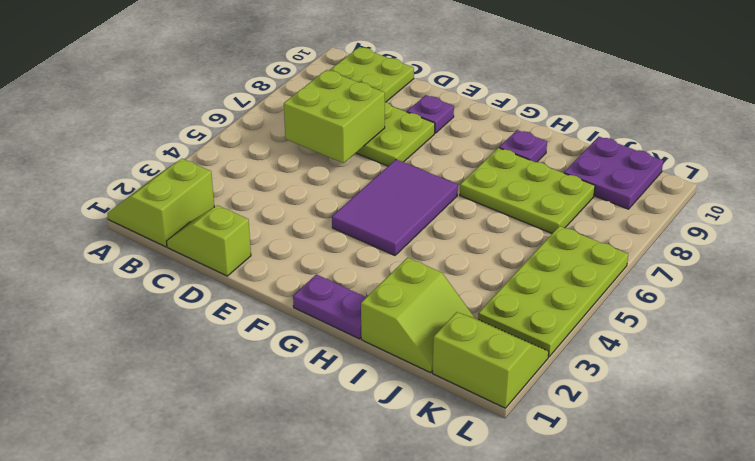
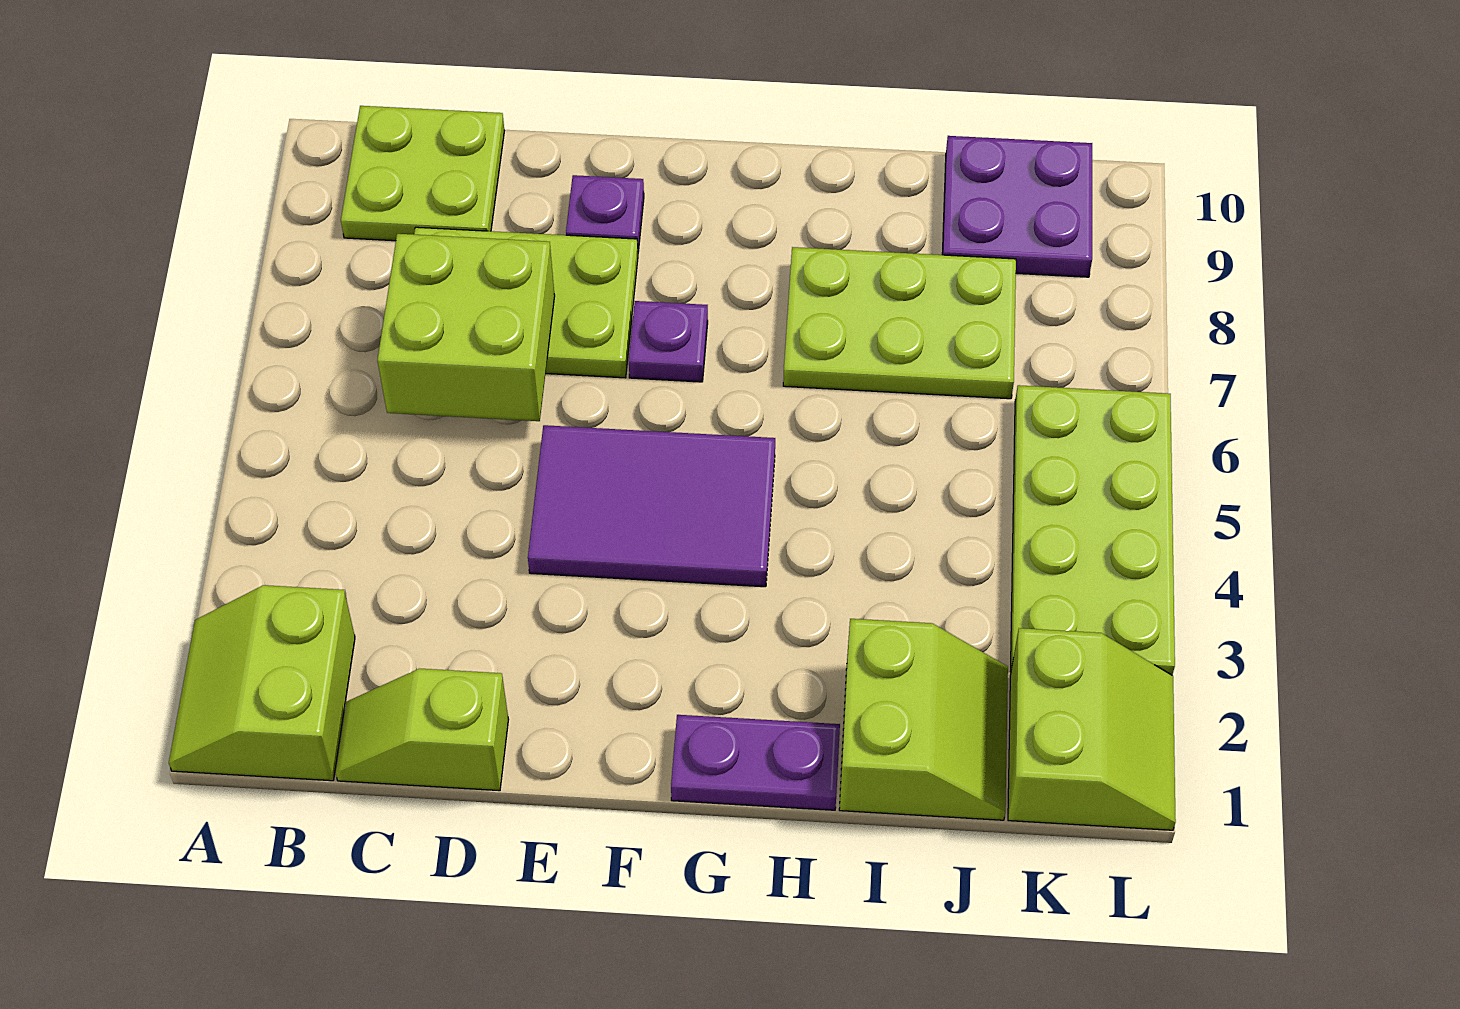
purple tile F4:G6 level 1 -> purple tile E4:G5 level 1
purple plate H9 level 1 -> purple plate F7 level 1
lime slope K1:L2 level 1 top 1 -> lime slope K1:L2 level 1 top K

